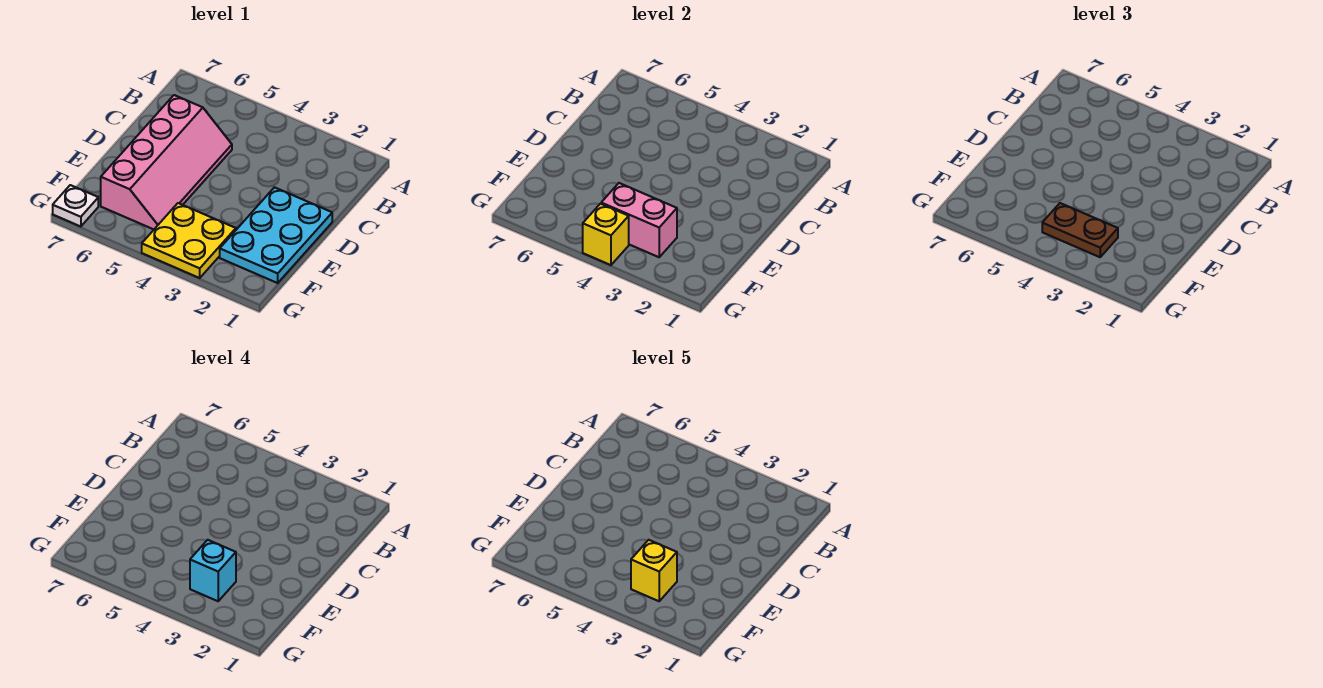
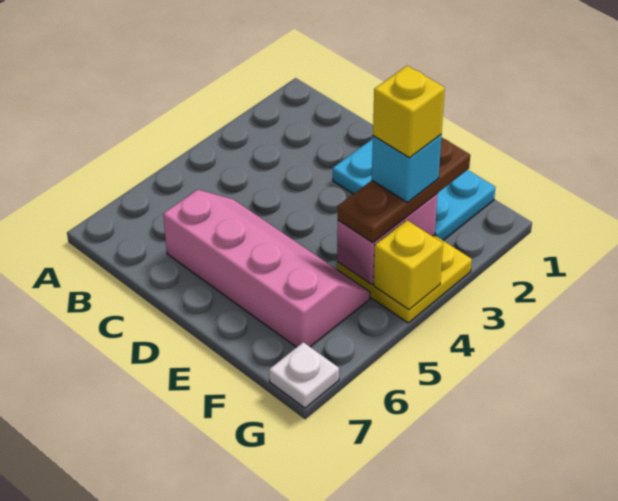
brown plate F3:F4 level 3 -> brown plate F2:F4 level 3

